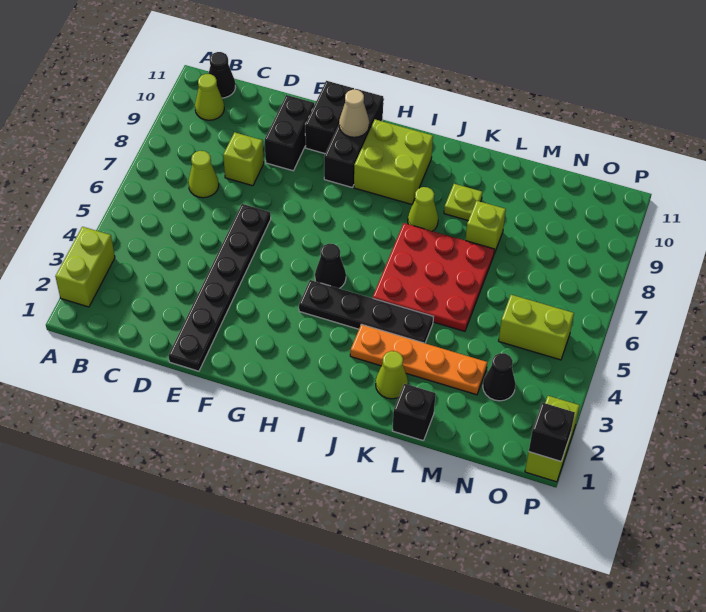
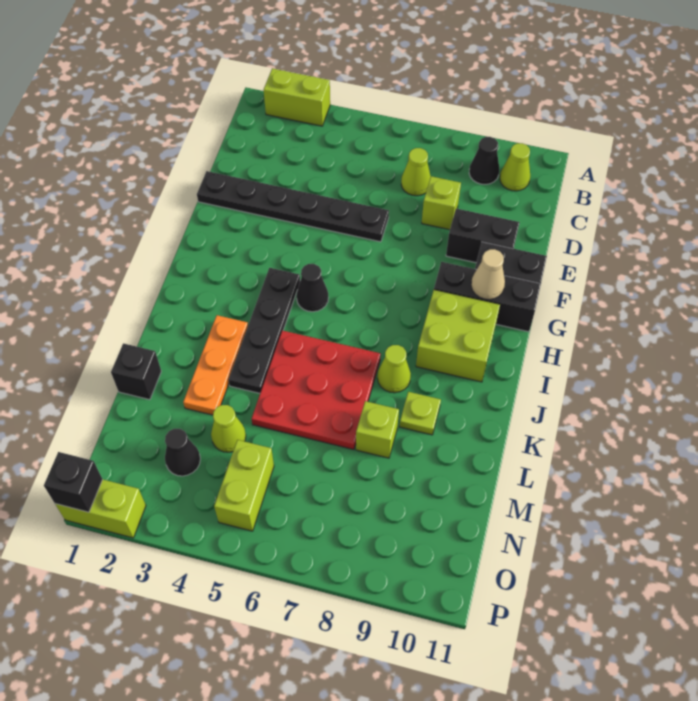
black cone B11 level 1 -> black cone B9 level 1
orange plate J3:M3 level 1 -> orange plate J3:L3 level 1
lime cone K2 level 1 -> lime cone M4 level 1

